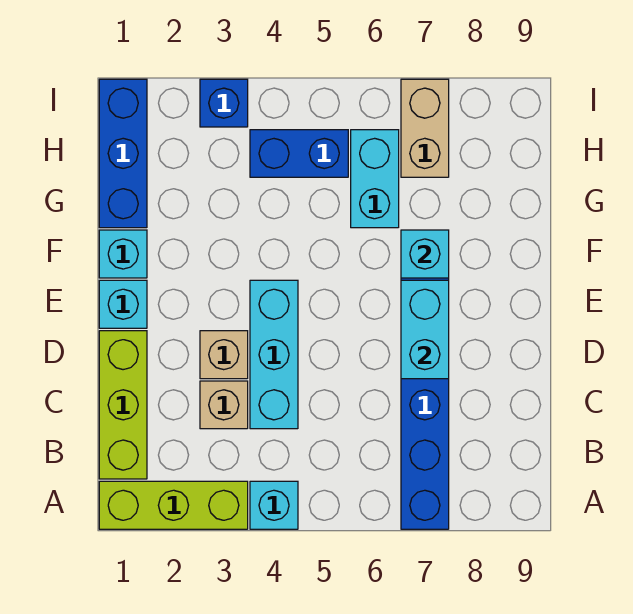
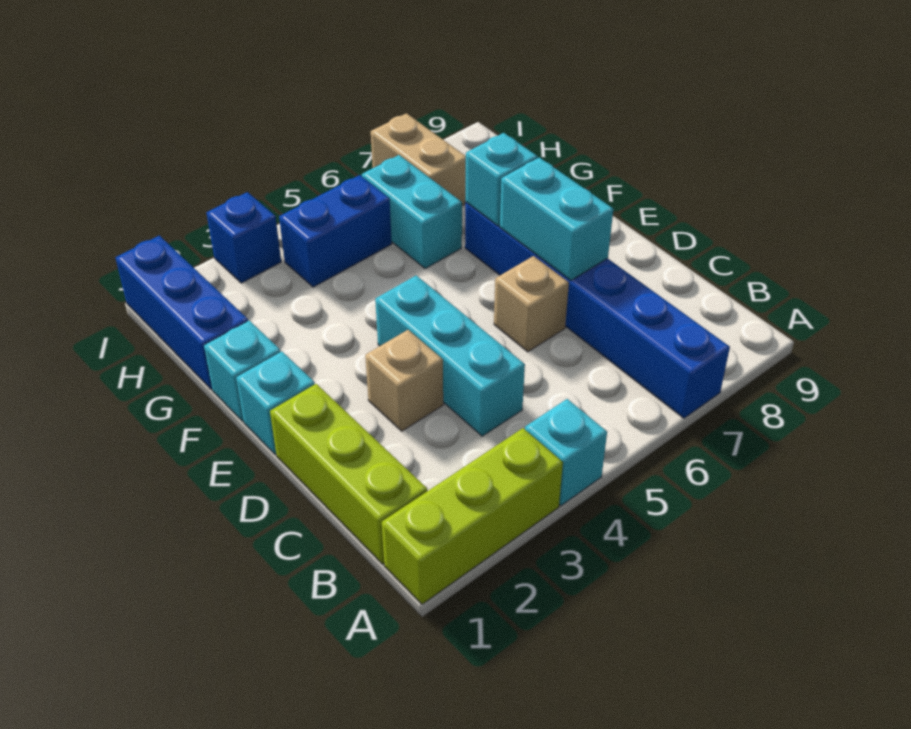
tan brick C3 level 1 -> tan brick D6 level 1

